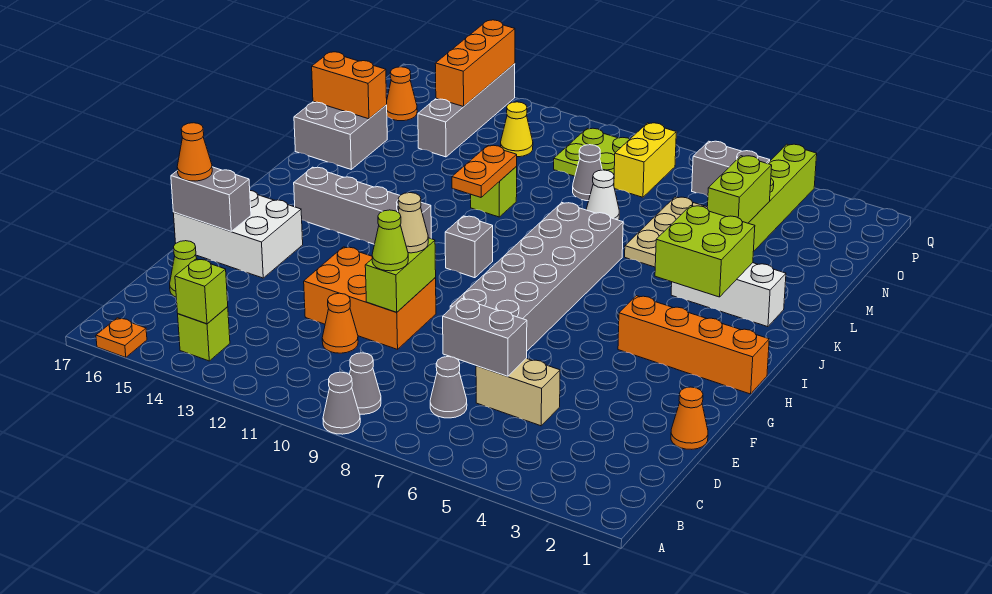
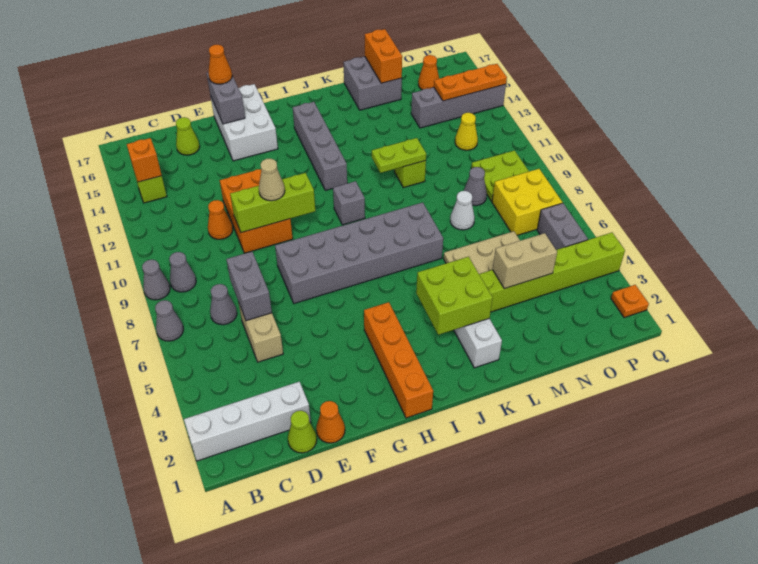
none -> white brick A2:D2 level 1
none -> grey cone A7 level 1
orange plate A16 level 1 -> orange plate Q2 level 1
lime brick B14 level 2 -> orange brick B14 level 2
lime brick E10:F10 level 2 -> lime brick E10:G10 level 2
lime cone E10 level 3 -> lime cone D1 level 1
orange plate K11:L11 level 2 -> lime plate K11:L11 level 2
lime brick M4:N4 level 2 -> tan brick M4:N4 level 2
yellow brick O8:P8 level 1 -> yellow brick O7:P8 level 1
orange brick O14:Q14 level 2 -> orange plate O14:Q14 level 2

